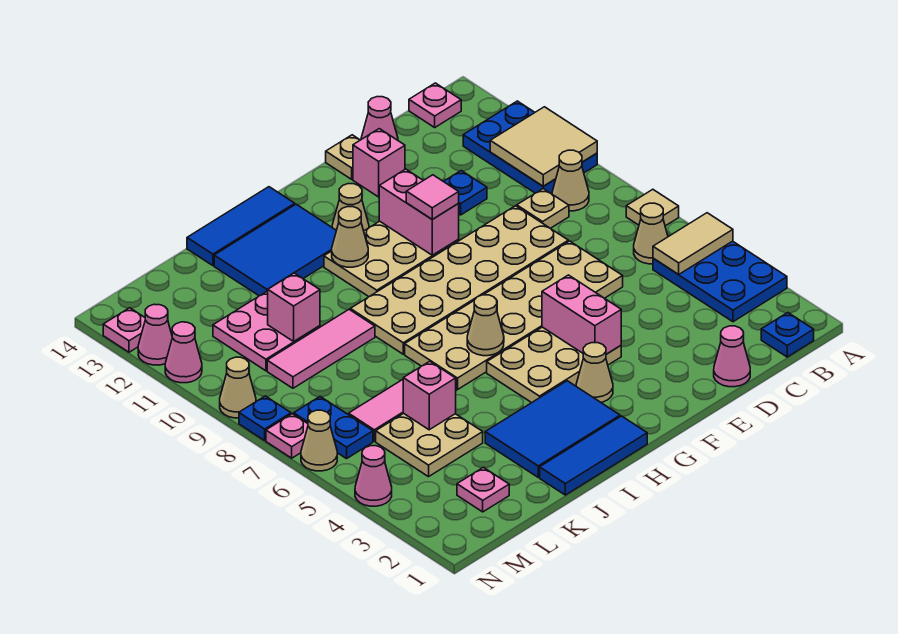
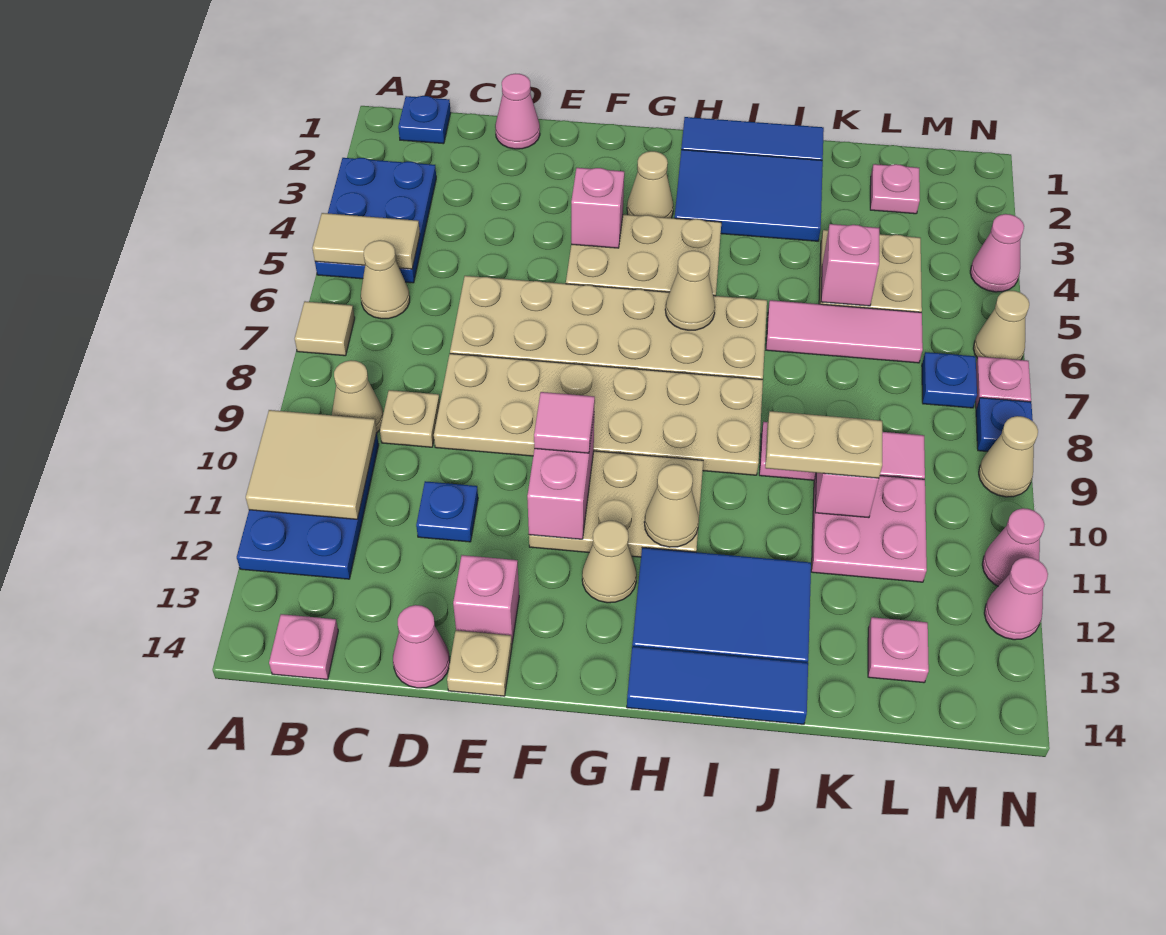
pink brick F4:F5 level 2 -> pink brick F4 level 2
none -> tan plate J10:K10 level 3
blue plate M6:M7 level 1 -> blue plate M7 level 1
pink plate N13 level 1 -> pink plate L13 level 1

